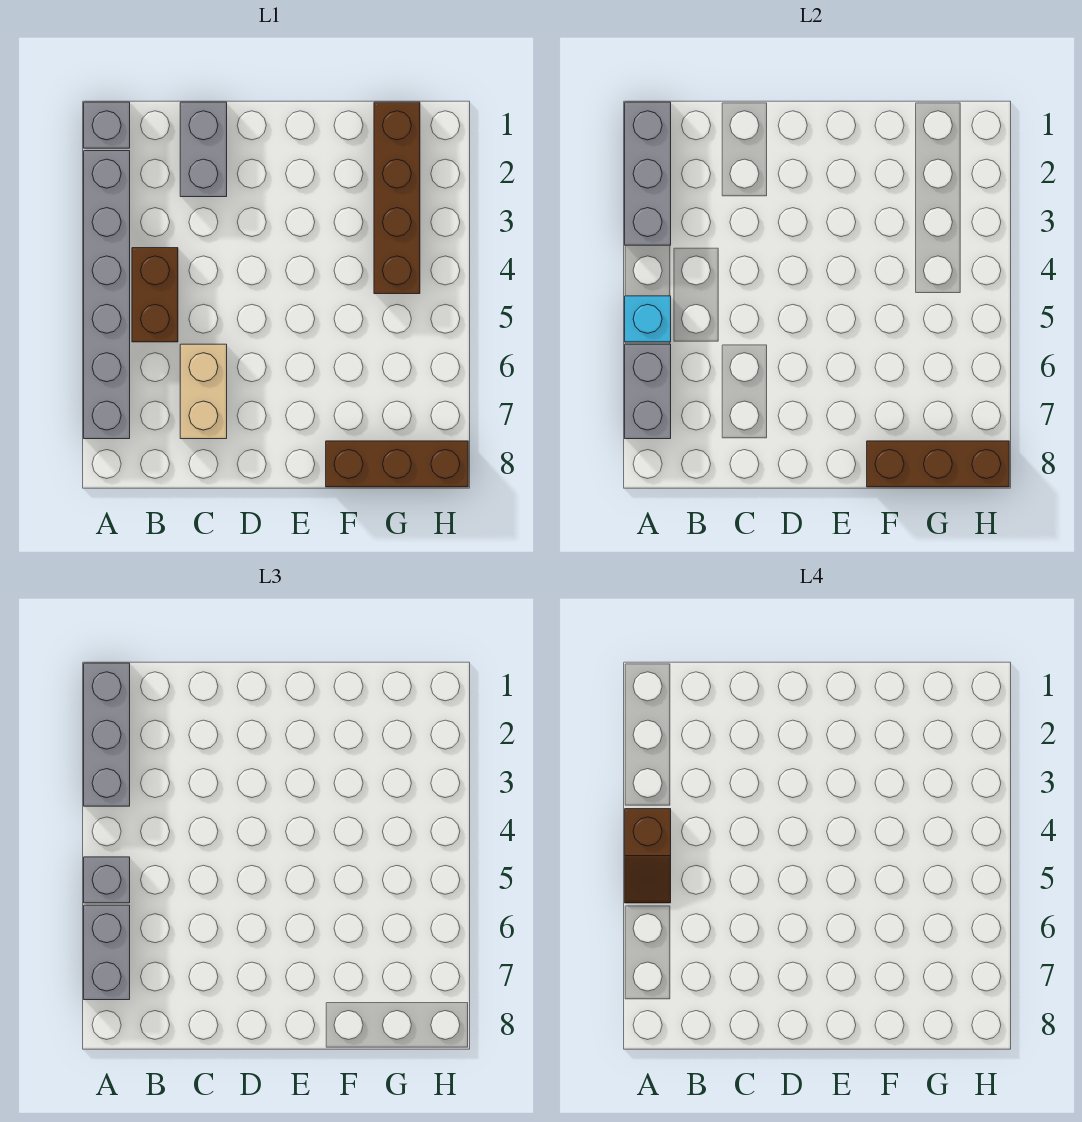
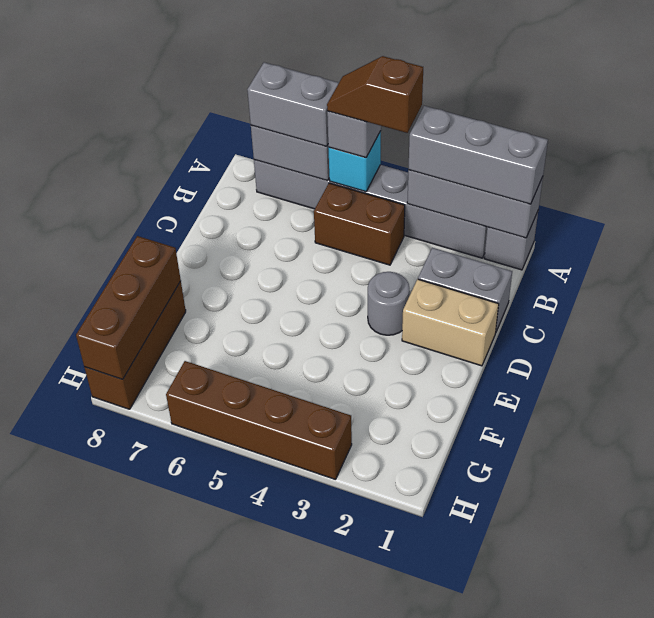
tan brick C6:C7 level 1 -> tan brick D1:D2 level 1
none -> grey round brick D3 level 1
brown brick G1:G4 level 1 -> brown brick H3:H6 level 1

